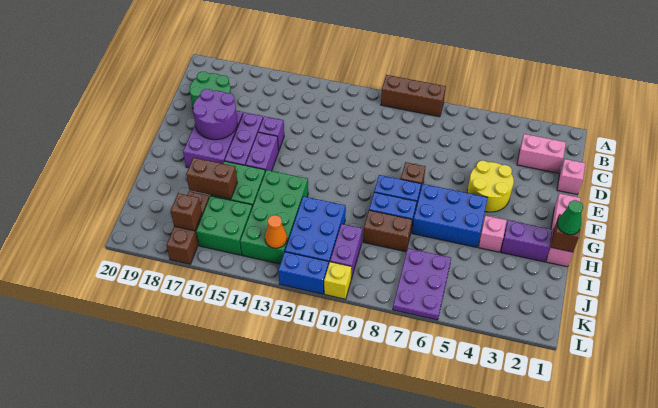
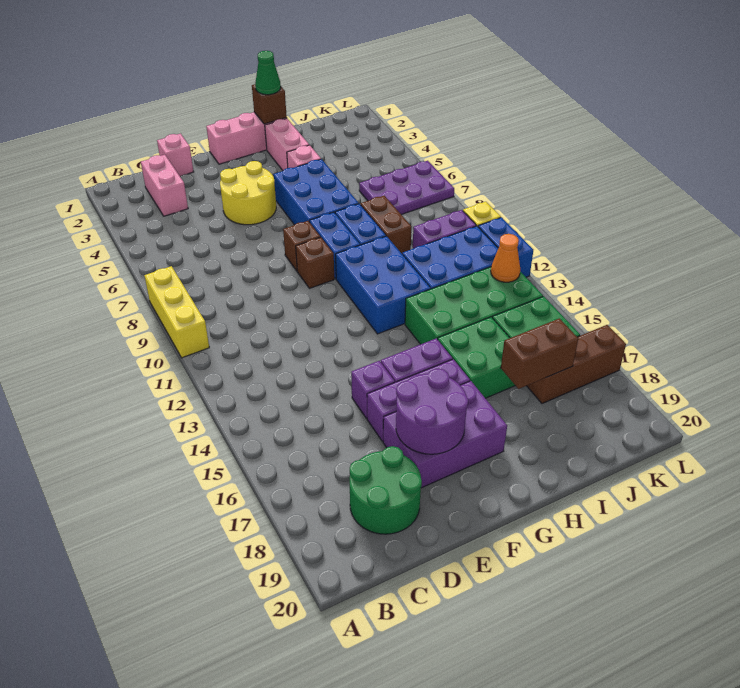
brown brick A8:A10 level 1 -> yellow brick A8:A10 level 1
none -> blue brick G10:H12 level 1
purple brick H2:H3 level 1 -> pink brick H2:H3 level 1
brown brick I16:I17 level 2 -> brown brick I17:J17 level 2
brown brick K17 level 2 -> brown brick F9 level 1

